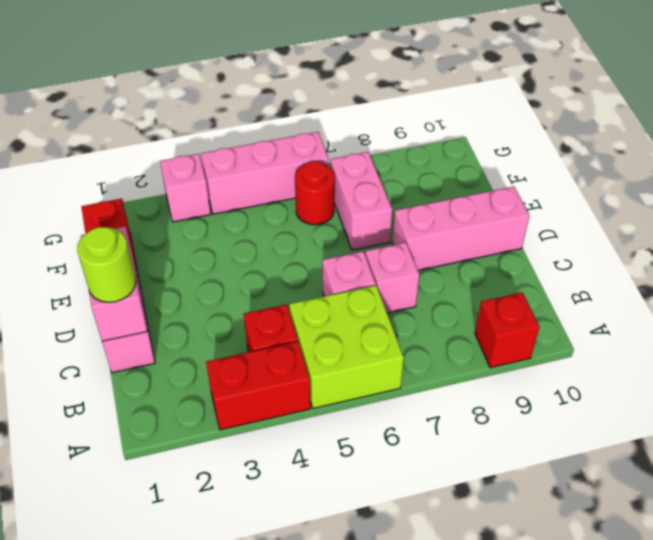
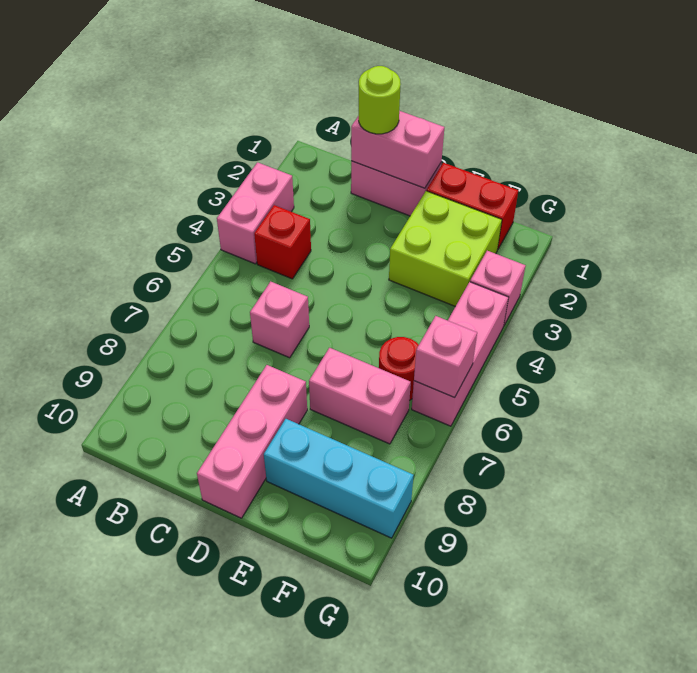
red brick A3:A4 level 1 -> pink brick A3:A4 level 1
lime brick A5:B6 level 1 -> lime brick E2:F3 level 1
red brick A9 level 1 -> none
pink brick C7 level 1 -> pink brick G6 level 2
none -> cyan brick E9:G9 level 1

